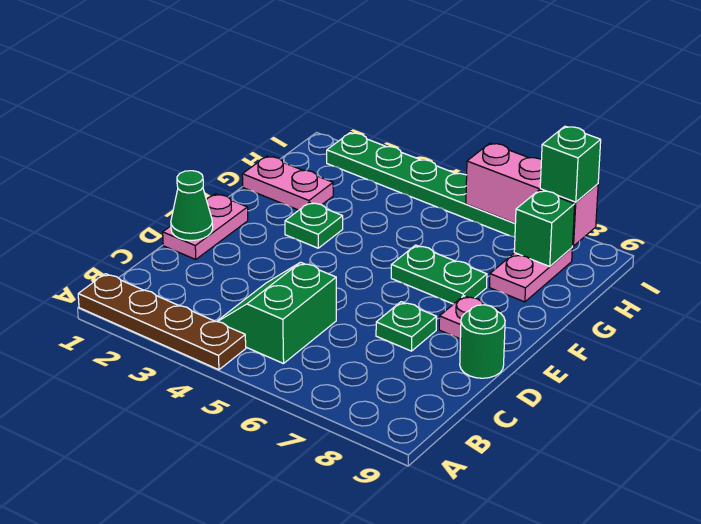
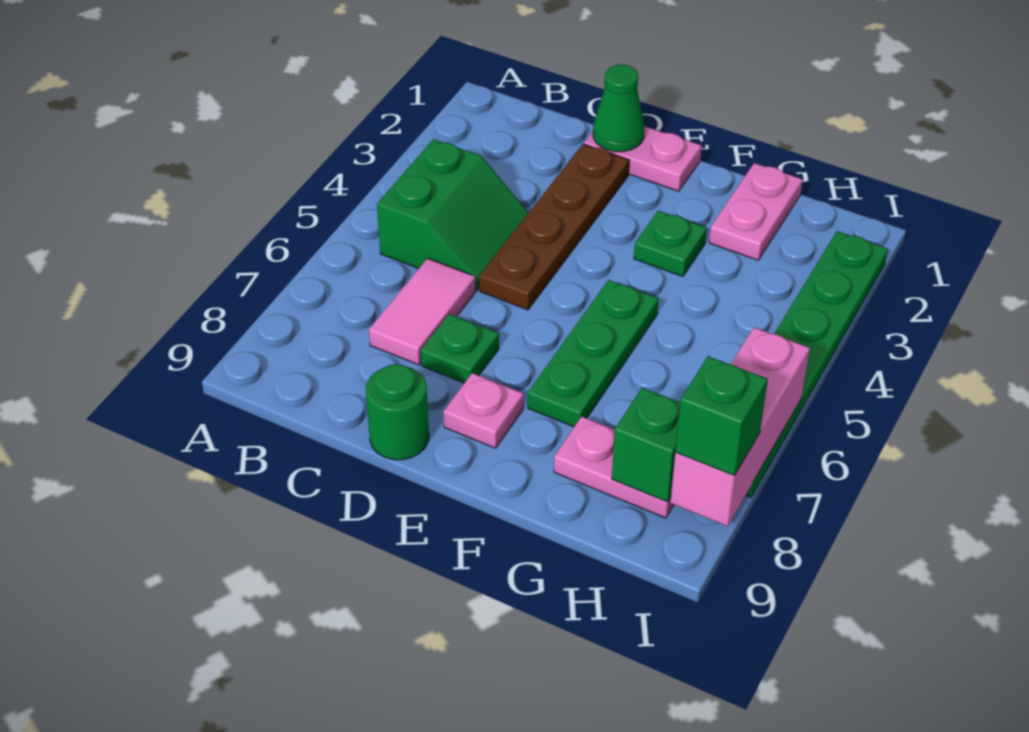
brown plate A1:A4 level 1 -> brown plate D2:D5 level 1
green slope B4:C5 level 1 top 5 -> green slope B4:C5 level 1 top B
none -> pink tile C6:C7 level 1
green plate F6:F7 level 1 -> green plate F5:F7 level 1

